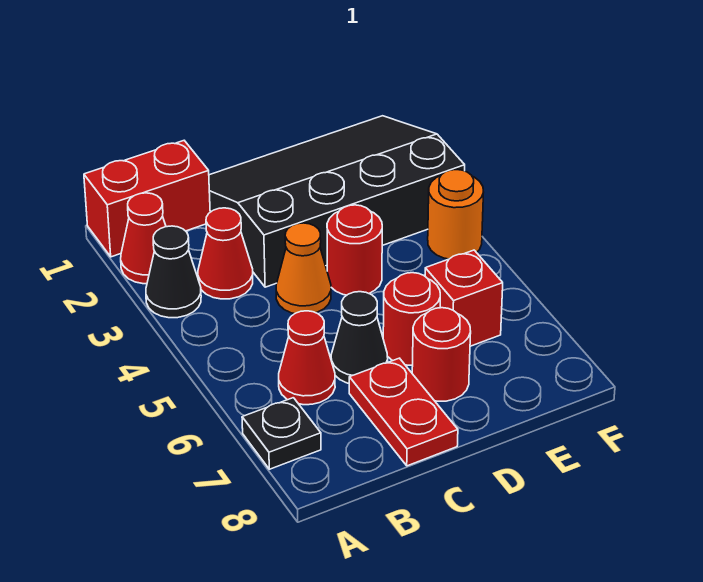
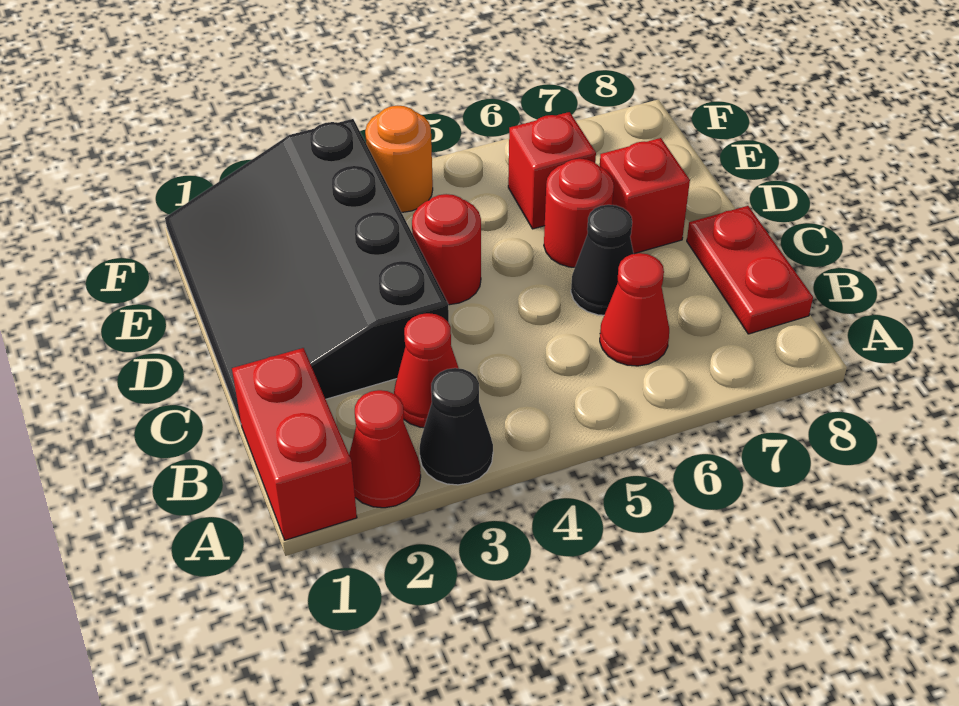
black plate A7 level 1 -> none
orange cone C4 level 1 -> none
red plate C7:C8 level 1 -> red plate B8:C8 level 1
red round brick D7 level 1 -> red brick D7 level 1

